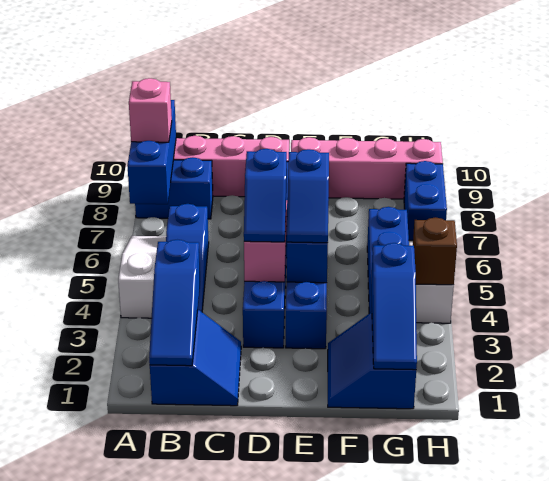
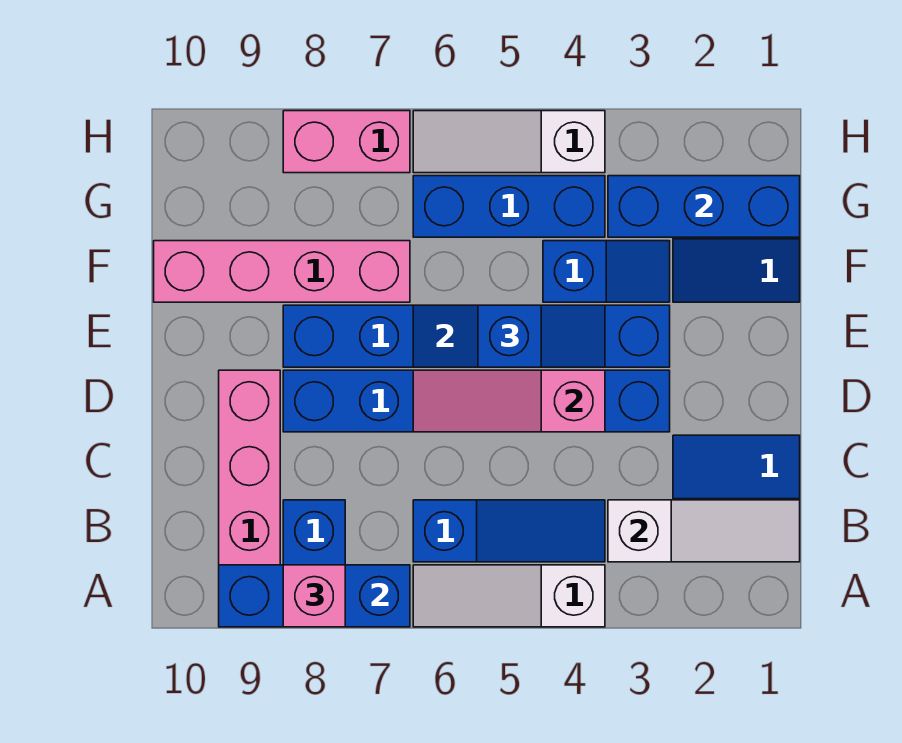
blue slope B1:B3 level 2 top 3 -> white slope B1:B3 level 2 top 3
blue slope D4:D5 level 3 top 5 -> blue slope F3:F4 level 1 top 4
pink brick E9:H9 level 1 -> pink brick F7:F10 level 1
blue slope G1:G3 level 2 top 3 -> blue brick G1:G3 level 2
brown brick H4 level 2 -> none
blue brick H7:H8 level 1 -> pink brick H7:H8 level 1

